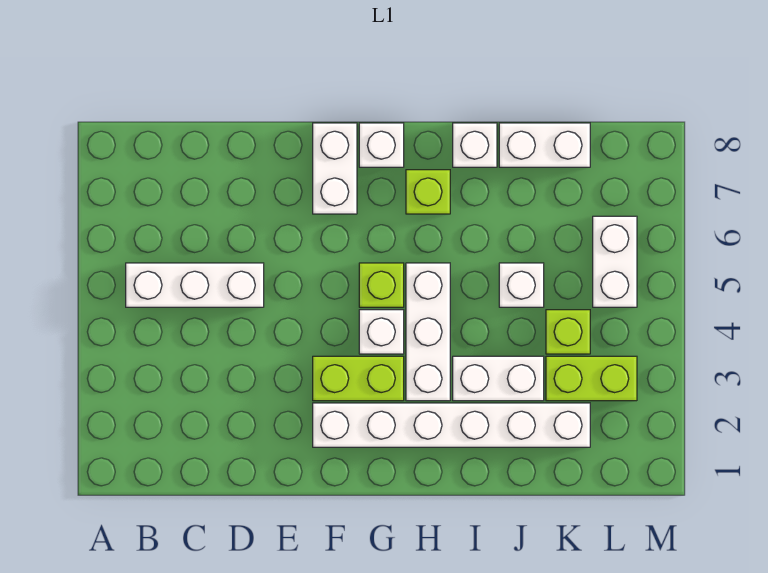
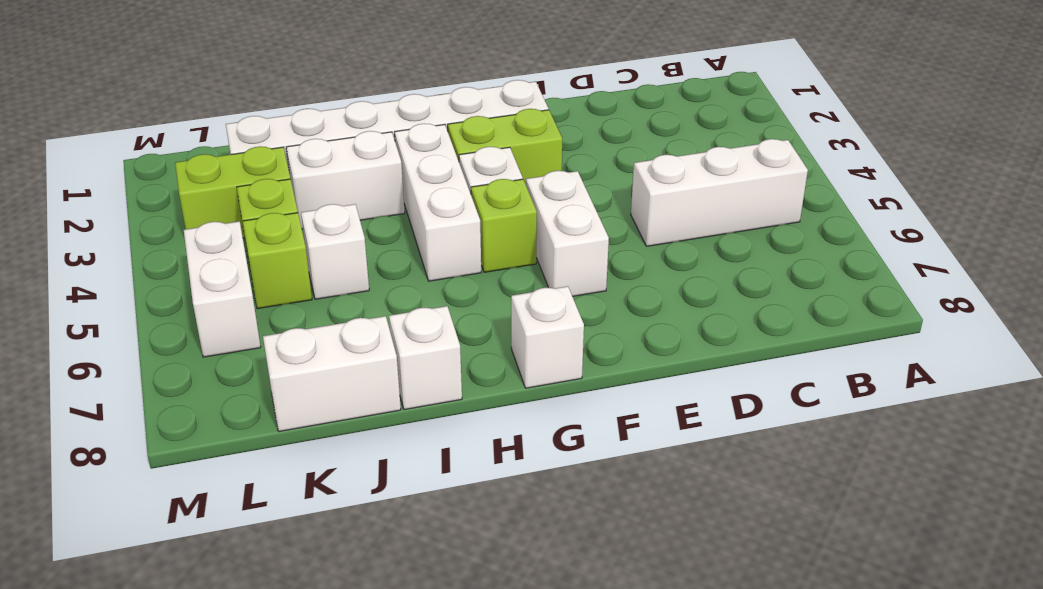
white brick F7:F8 level 1 -> white brick F5:F6 level 1
lime brick H7 level 1 -> lime brick K5 level 1

